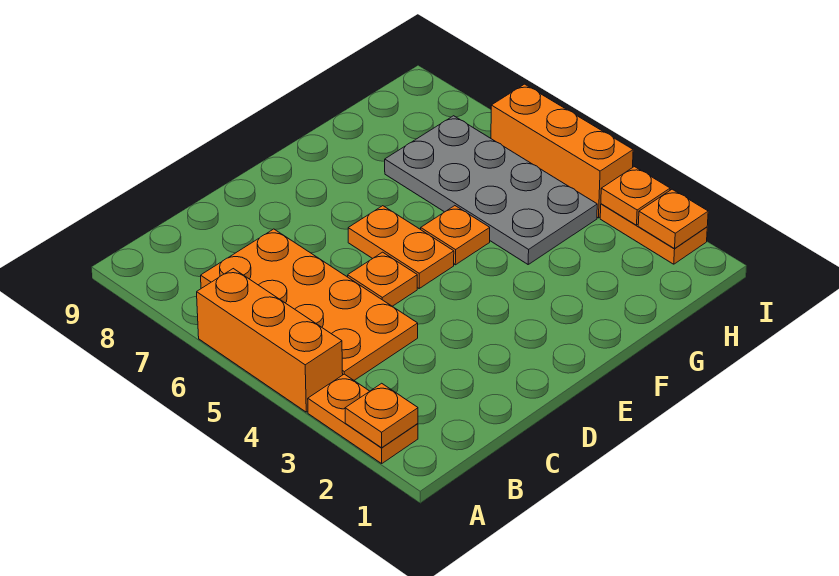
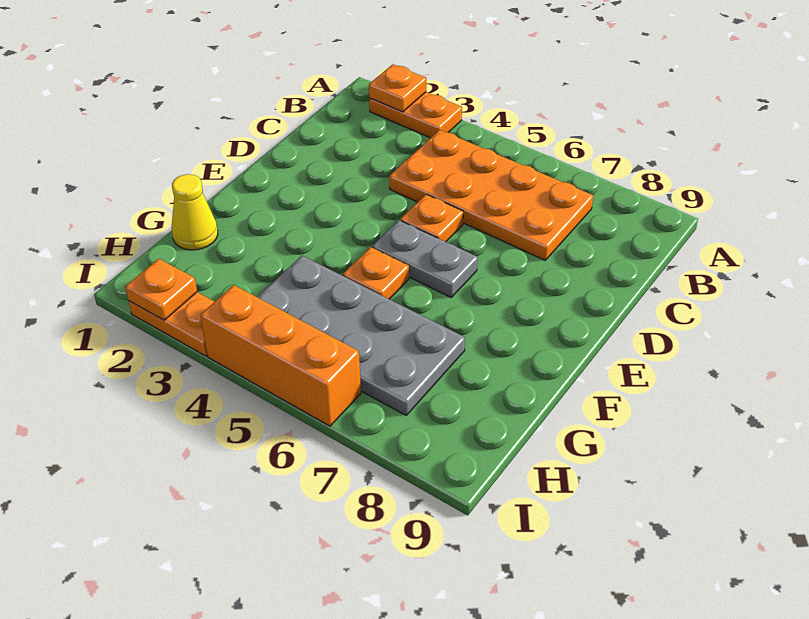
orange brick A4:A6 level 1 -> none
orange plate E5:E6 level 1 -> grey plate E5:E6 level 1
none -> yellow cone G1 level 1
orange plate I3 level 2 -> none

